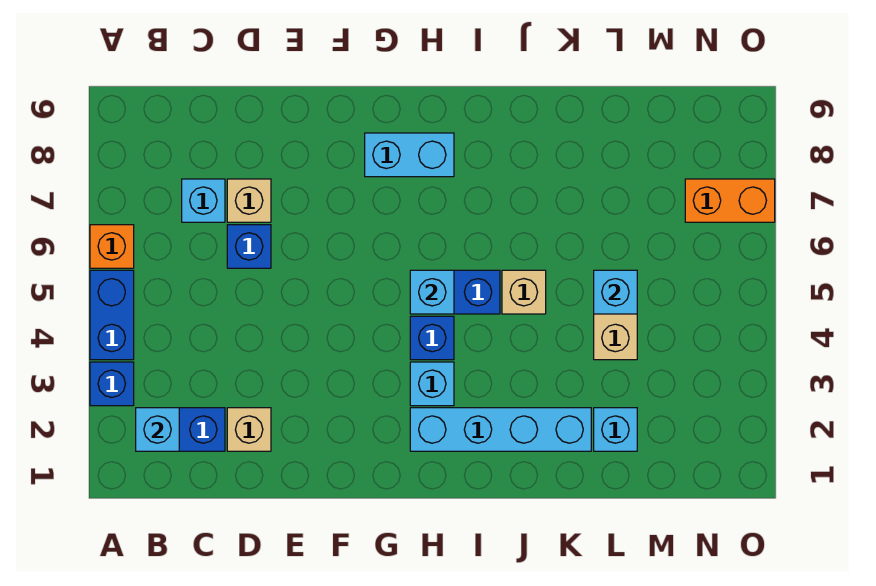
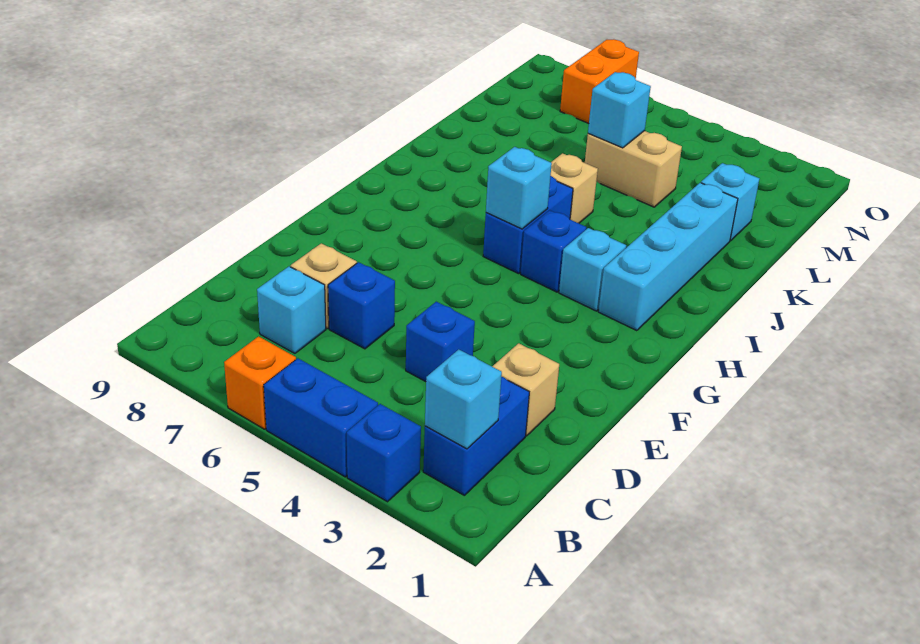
none -> blue brick D4 level 1
cyan brick G8:H8 level 1 -> none

